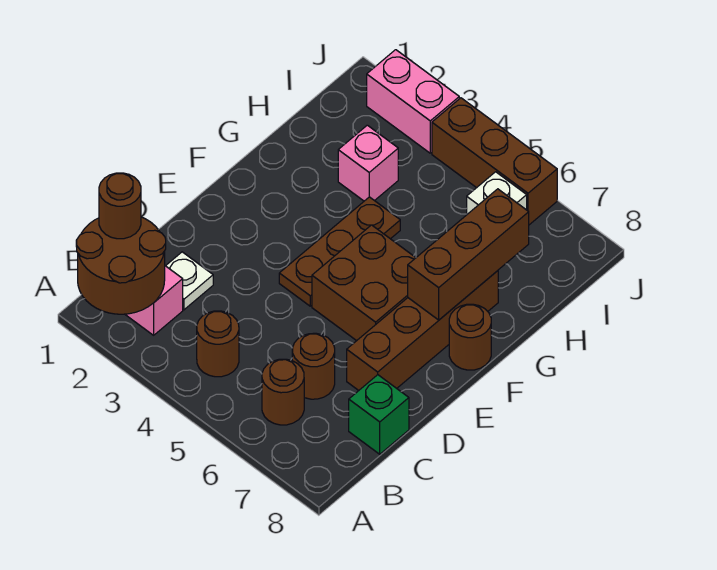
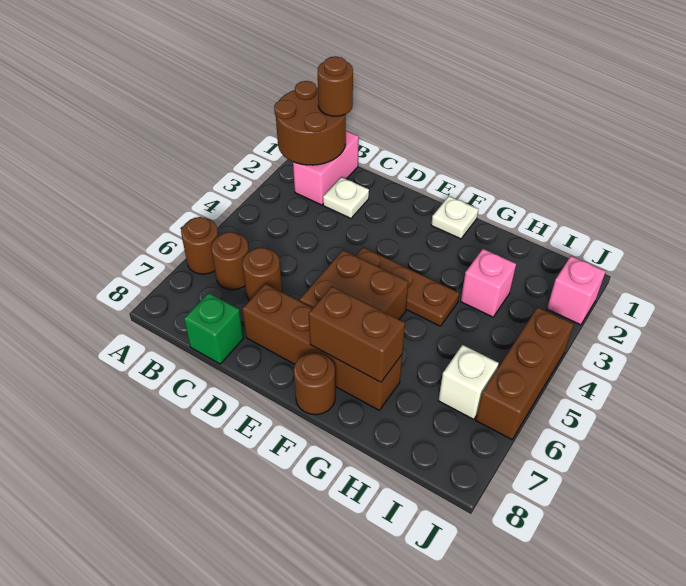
brown round brick B4 level 1 -> brown round brick A6 level 1
none -> white plate F1 level 1
brown brick F7:H7 level 2 -> brown brick F7:G7 level 2
pink brick J2:J3 level 1 -> pink brick J2 level 1

